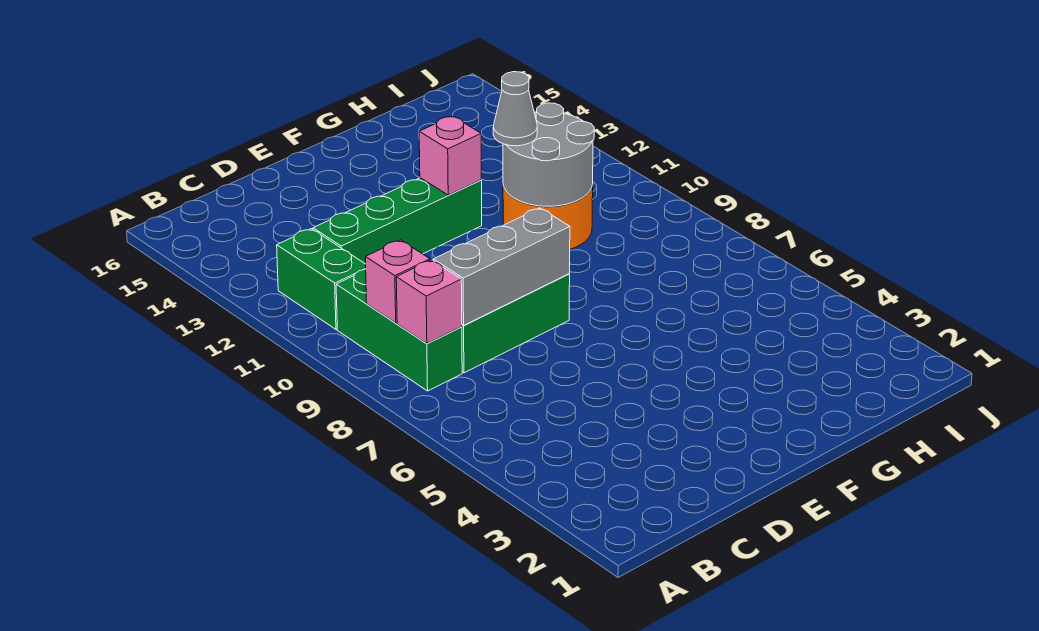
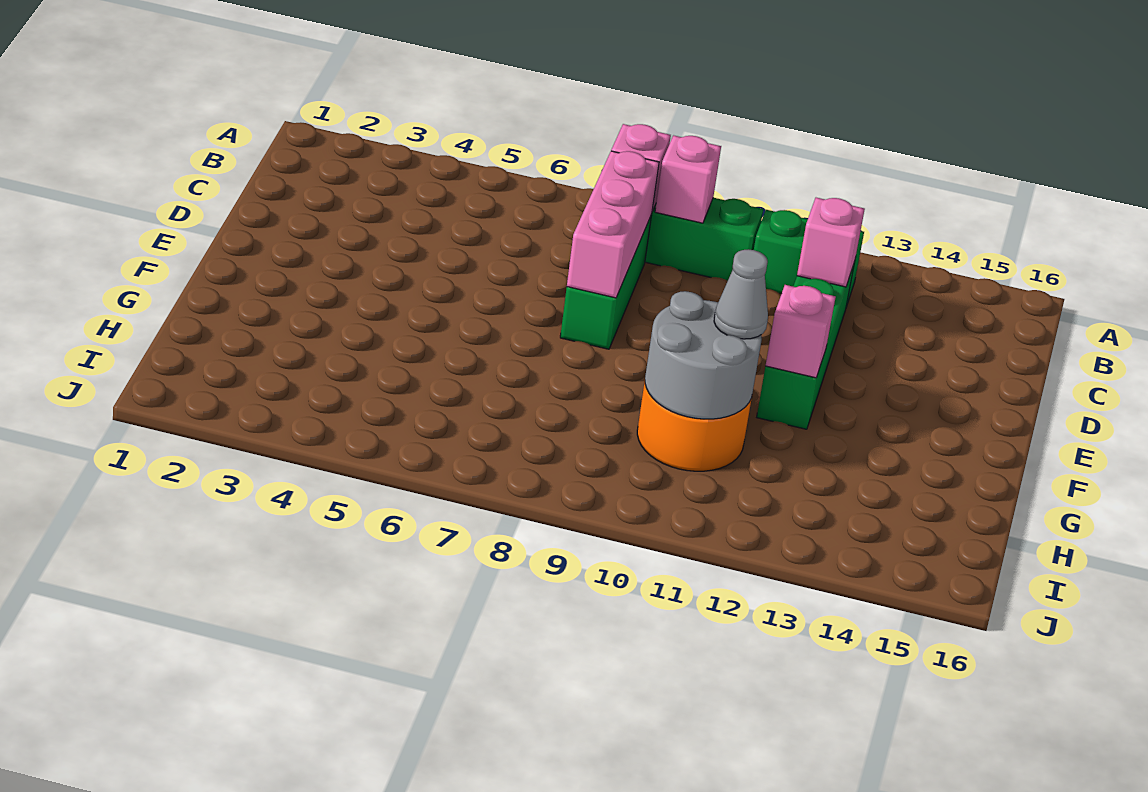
grey brick C8:E8 level 2 -> pink brick C8:E8 level 2
none -> pink brick C12 level 2

